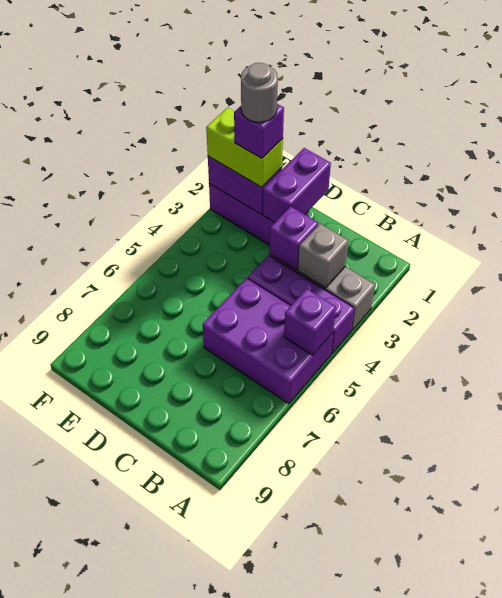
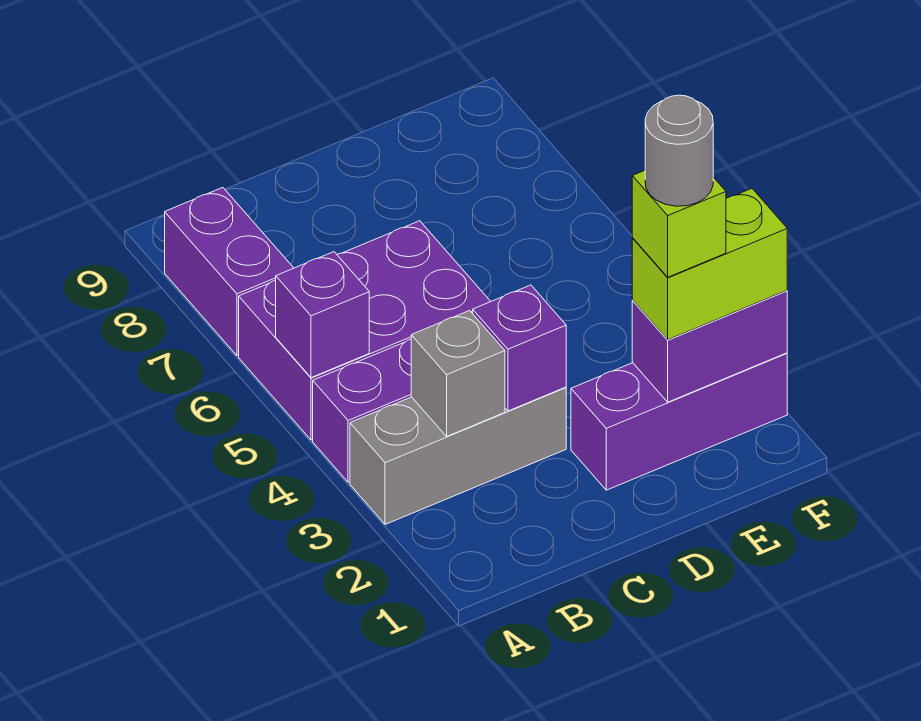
purple brick D1:D2 level 2 -> purple brick A7:A8 level 1
purple brick E2 level 4 -> lime brick E2 level 4

